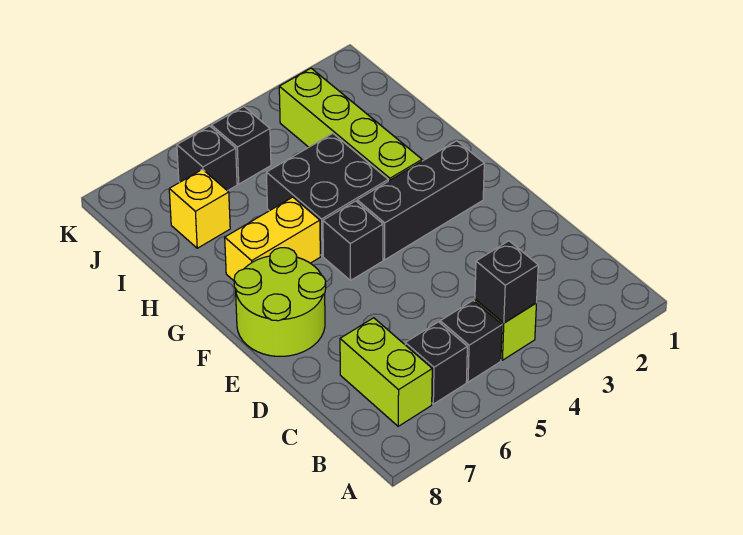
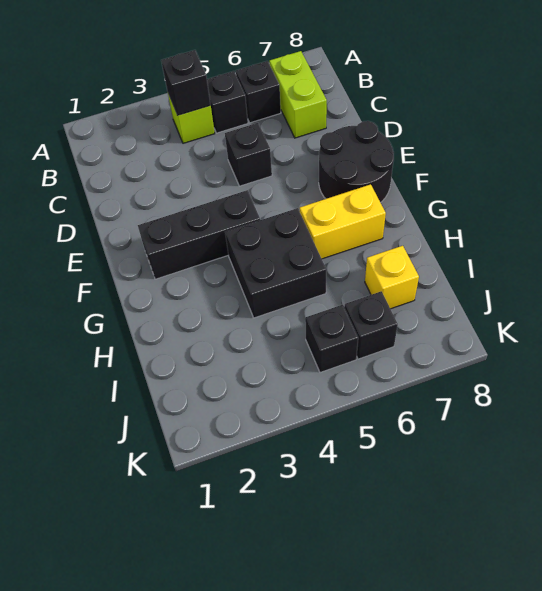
lime round brick E7:F8 level 1 -> black round brick E7:F8 level 1
black brick F5 level 1 -> black brick D5 level 1
lime brick G3:J3 level 1 -> none

